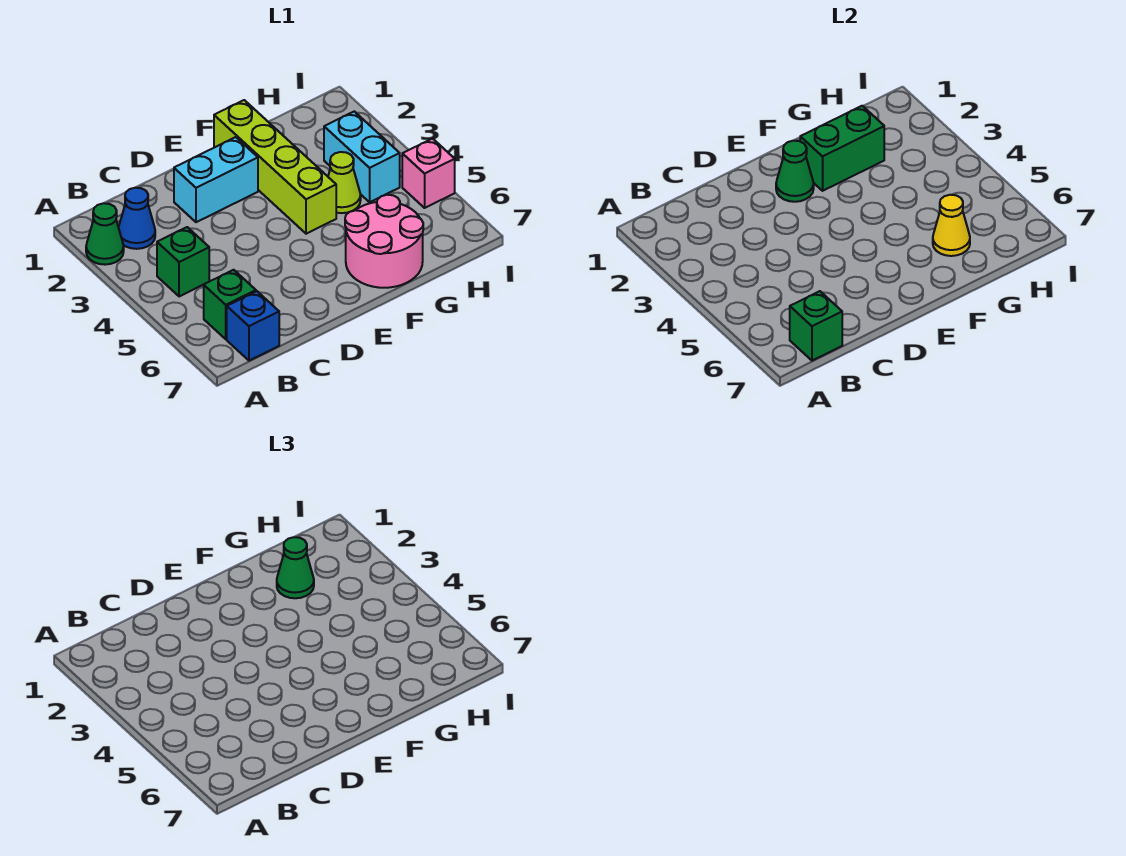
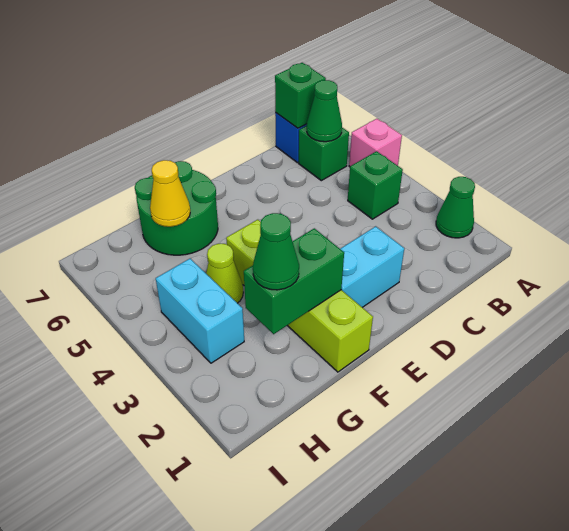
blue cone B2 level 1 -> none
green cone E2 level 2 -> green cone B6 level 2
pink round brick F6:G7 level 1 -> green round brick F6:G7 level 1
pink brick I5 level 1 -> pink brick A5 level 1

